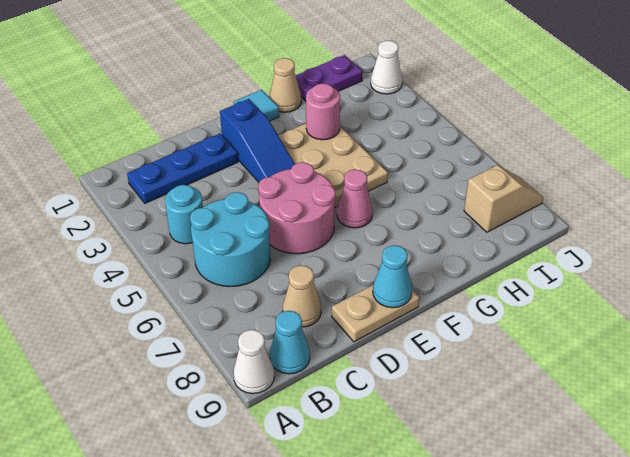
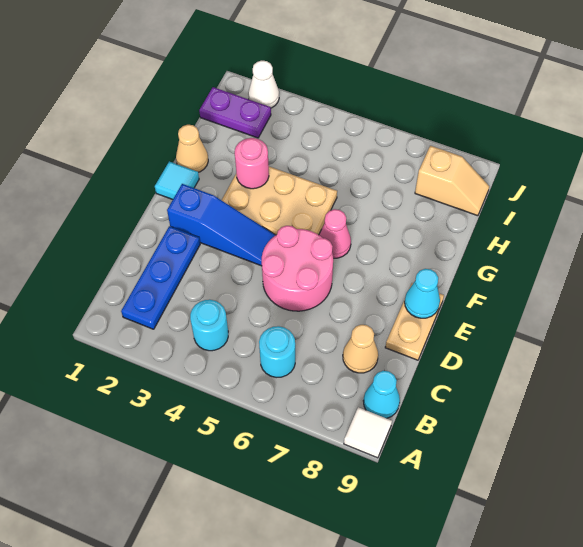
white cone A9 level 1 -> white tile A9 level 1
cyan round brick B5:C6 level 1 -> cyan round brick B6 level 1
purple plate H1:I1 level 1 -> purple plate I1:I2 level 1
tan slope I8:J8 level 1 top I -> tan slope I8:I9 level 1 top 8

